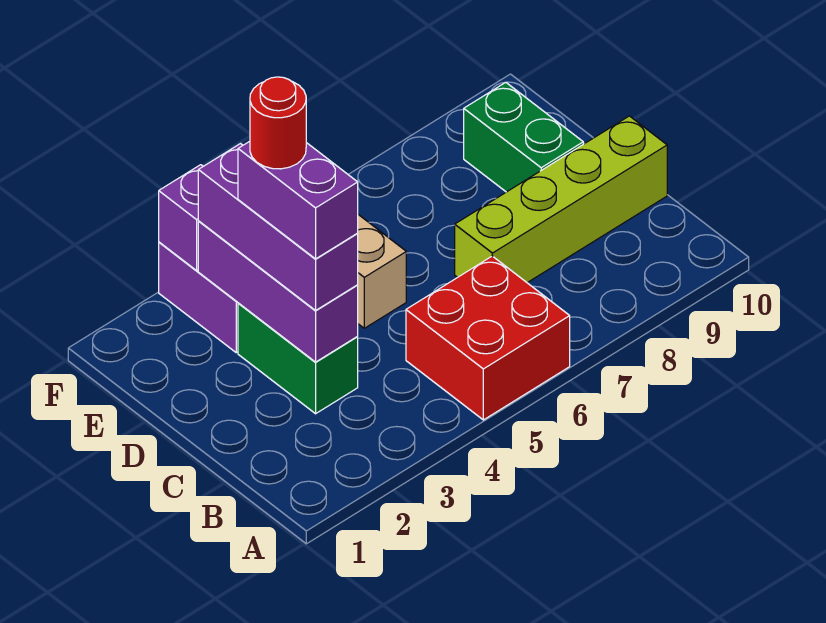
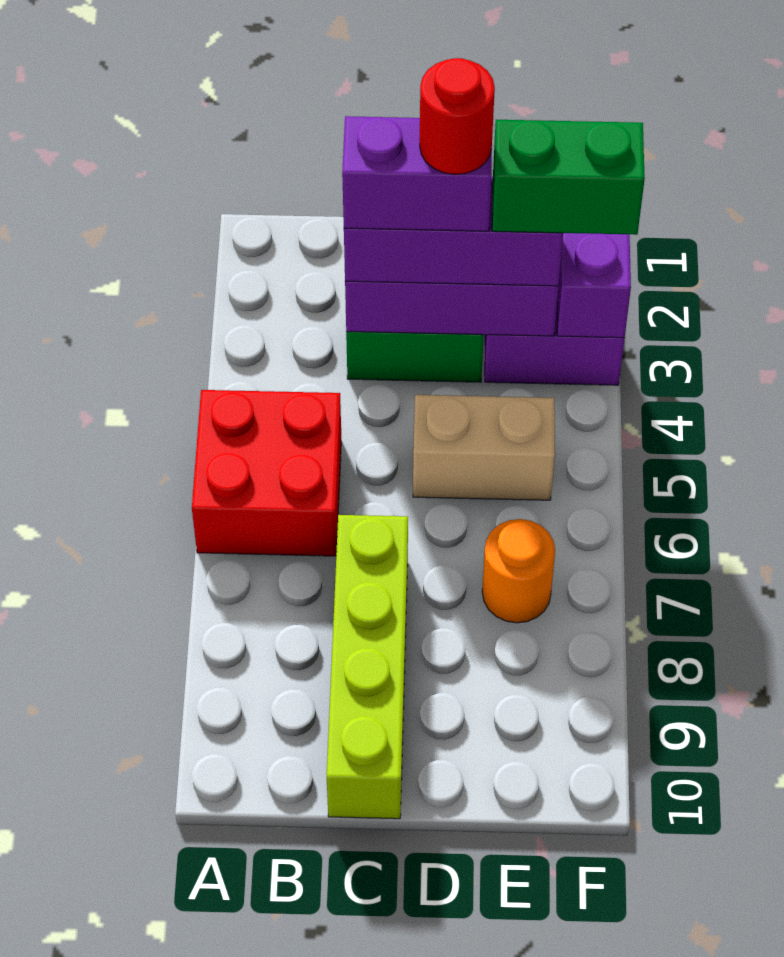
green brick D9:E9 level 1 -> green brick E3:F3 level 4
none -> orange round brick E7 level 1

